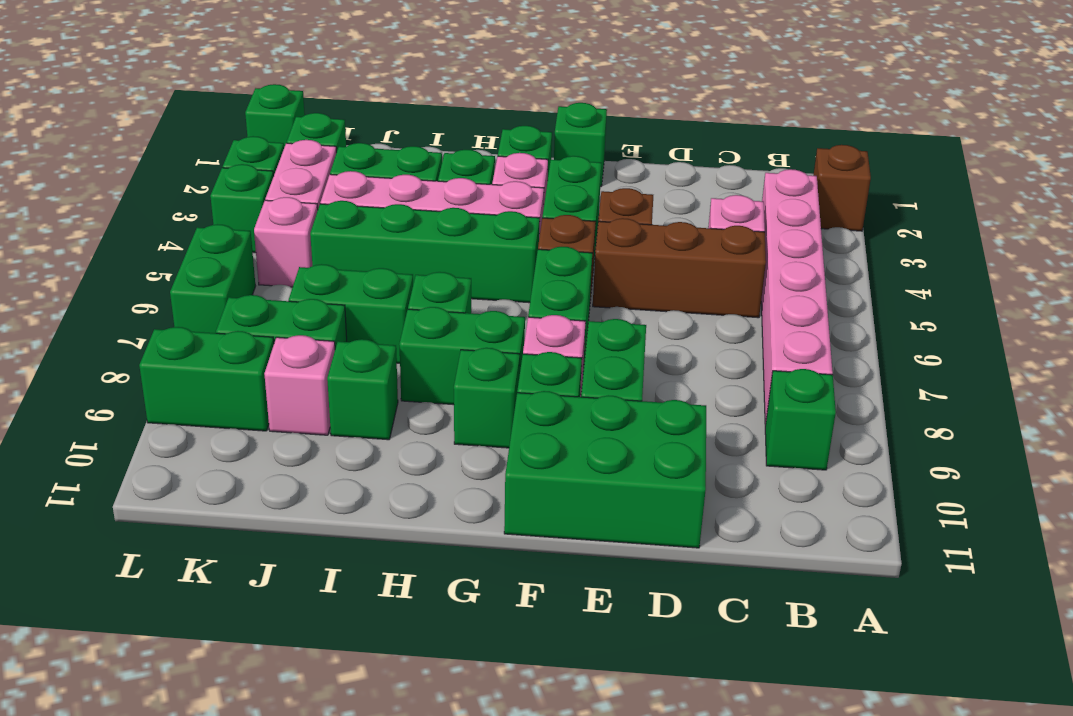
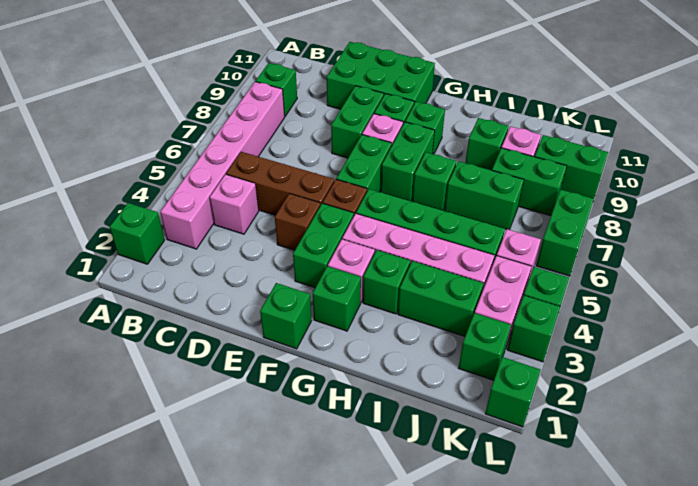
brown brick A2 level 1 -> green brick A2 level 1
green brick G8:H8 level 1 -> green brick G7:G8 level 1

